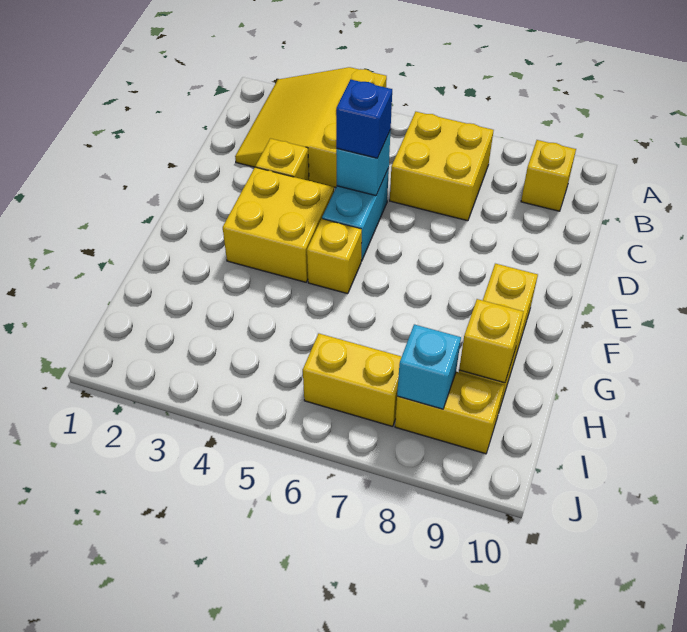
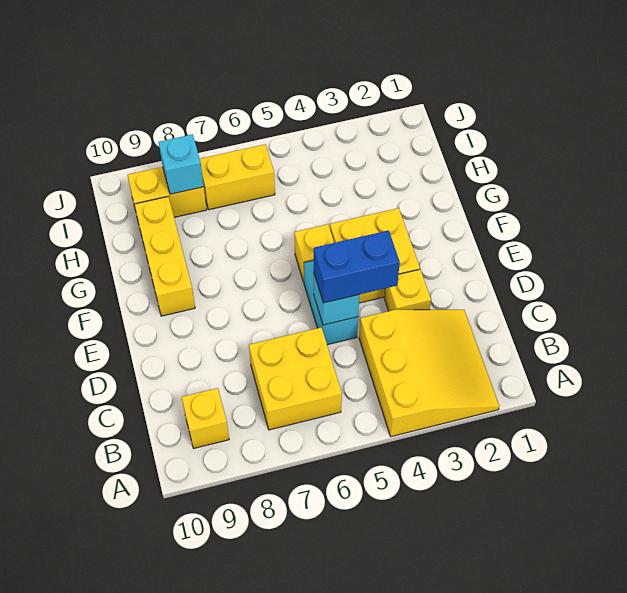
blue brick D5 level 3 -> blue brick D4:D5 level 3
yellow brick H9 level 2 -> none

